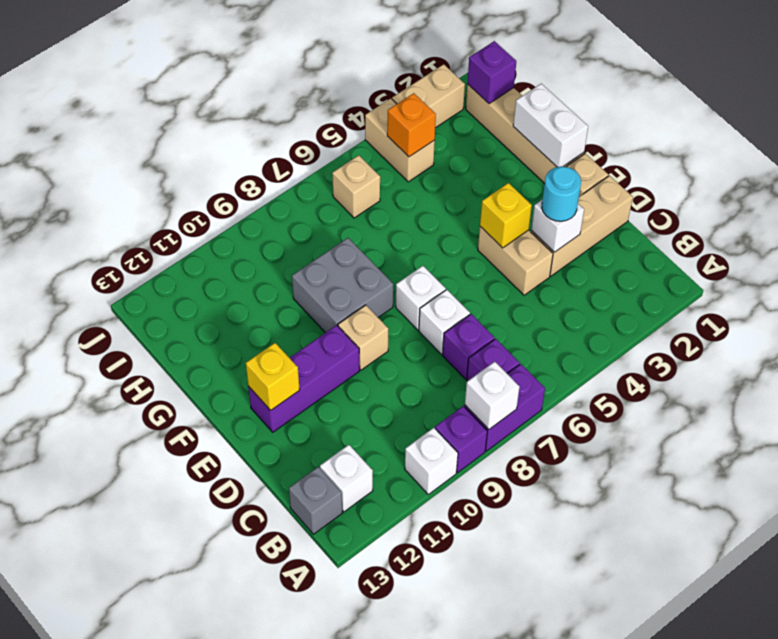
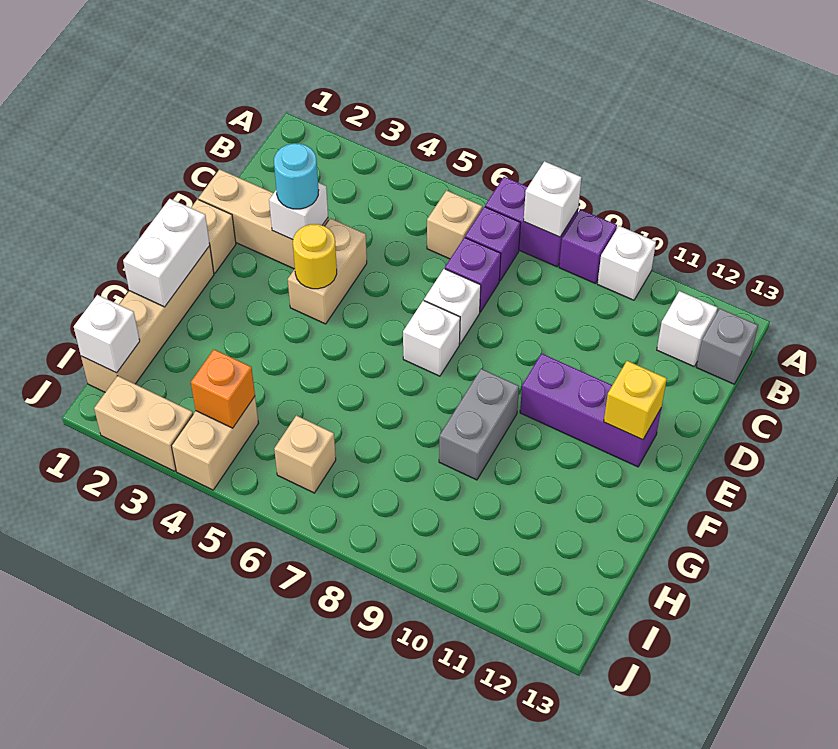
yellow brick E4 level 2 -> yellow round brick E4 level 2
tan brick E9 level 1 -> tan brick B6 level 1
grey brick F8:G9 level 1 -> grey brick F9:G9 level 1
purple brick I1 level 2 -> white brick I1 level 2

